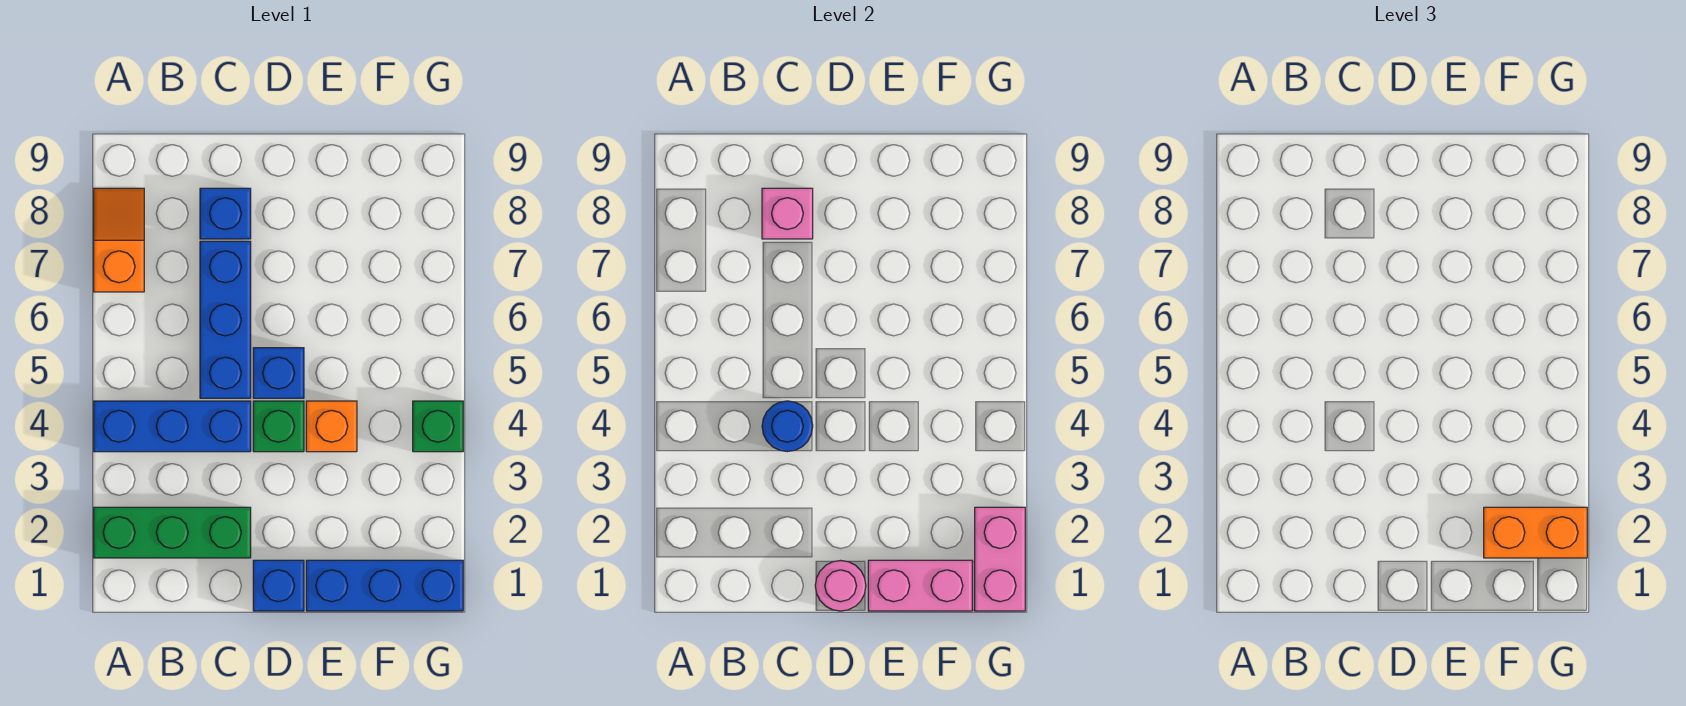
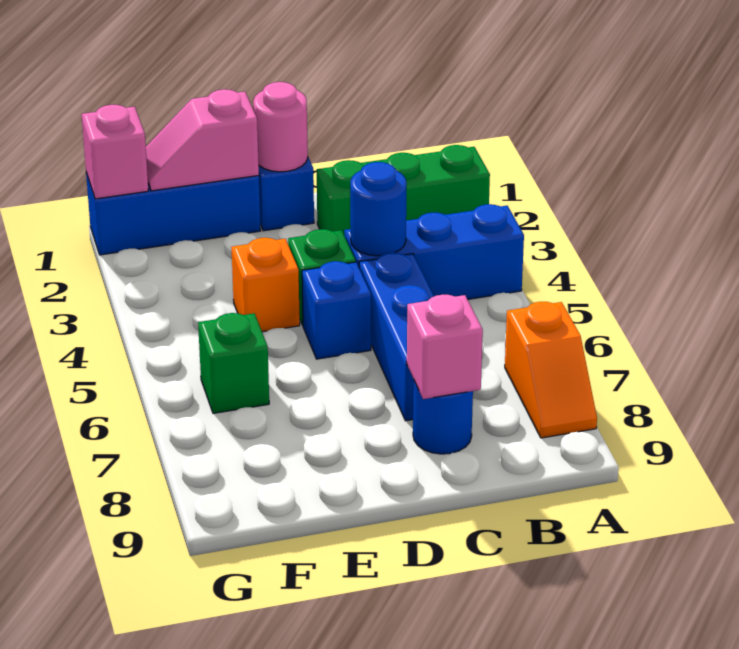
blue brick C8 level 1 -> blue round brick C8 level 1
pink brick E1:F1 level 2 -> pink slope E1:F1 level 2 top E
orange brick F2:G2 level 3 -> none
pink brick G1:G2 level 2 -> pink brick G1 level 2
green brick G4 level 1 -> green brick F6 level 1

